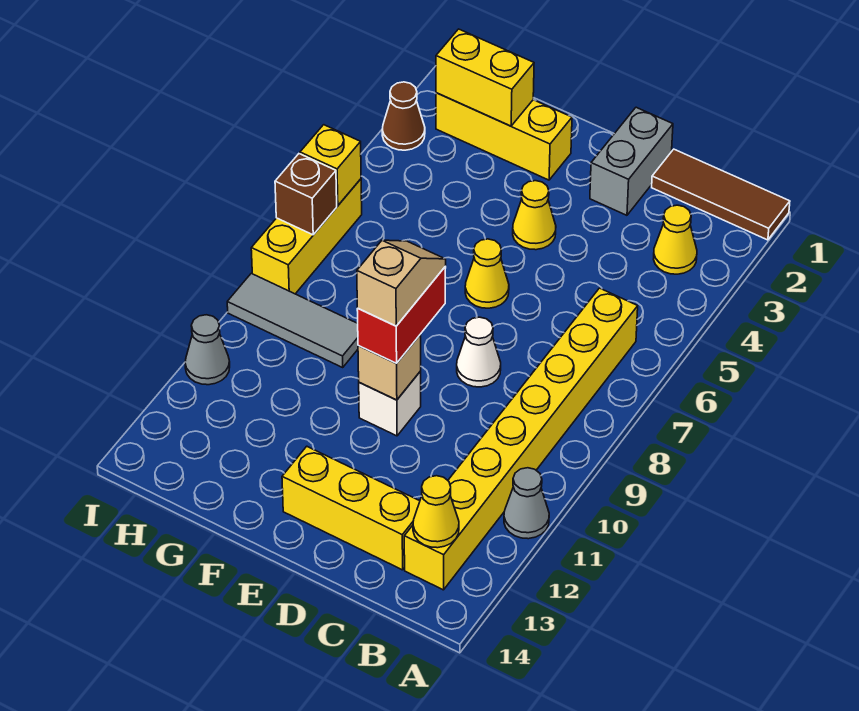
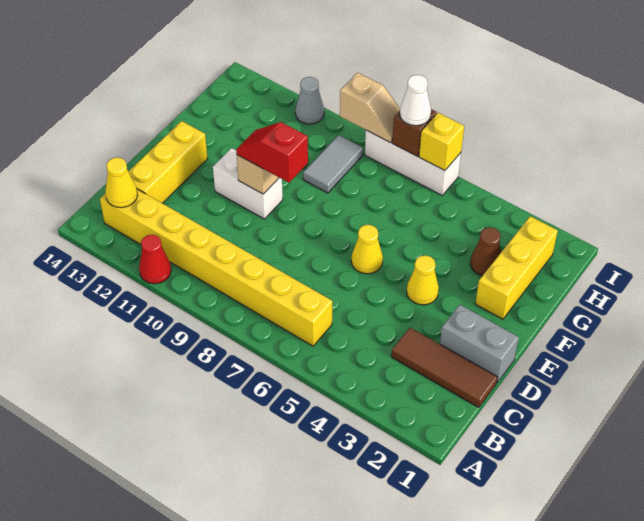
brown tile A1:C1 level 1 -> brown tile C1:C3 level 1
grey cone A11 level 1 -> red cone A11 level 1
yellow cone B3 level 1 -> none
white cone D8 level 1 -> white cone I7 level 3
red brick E9:E10 level 3 -> red slope E9:E10 level 3 top 9
tan slope E9:E10 level 4 top 10 -> tan slope I8:I9 level 2 top 9
white brick E10 level 1 -> white brick E10:E11 level 1
yellow brick G2:H2 level 2 -> none
grey tile G9:I9 level 1 -> grey tile G9:H9 level 1
brown cone I3 level 1 -> brown cone G3 level 1
yellow brick I6:I8 level 1 -> white brick I6:I8 level 1

